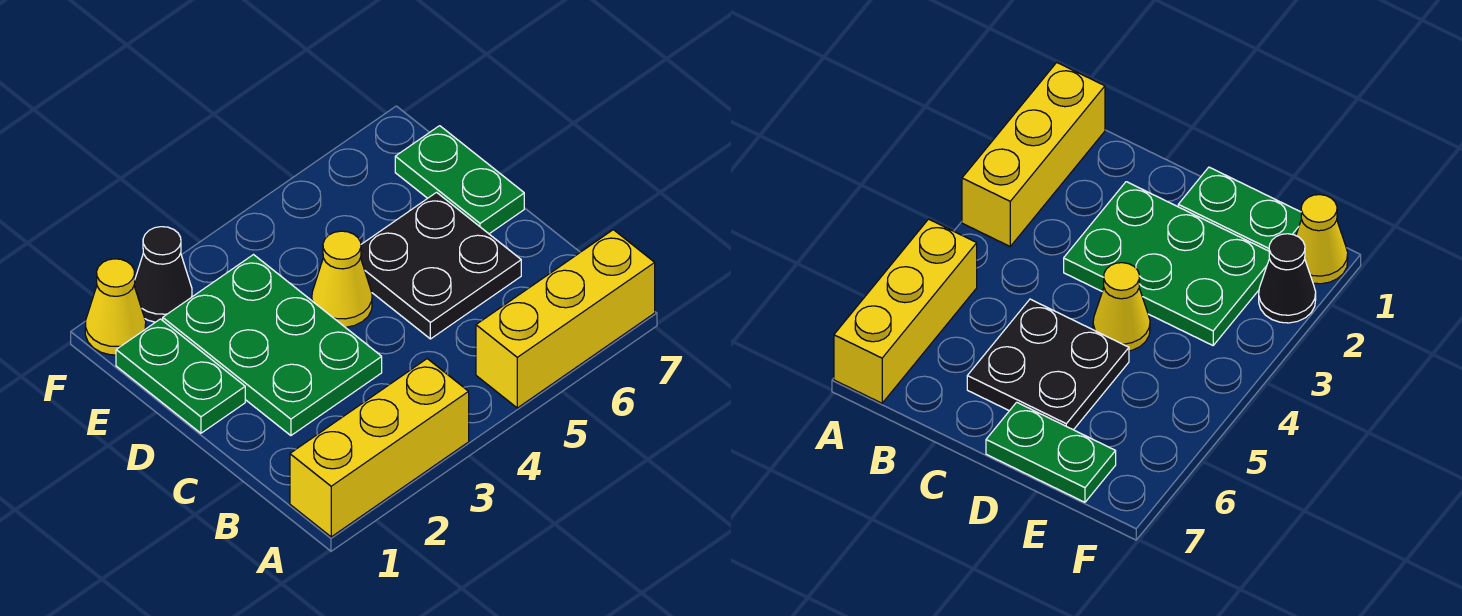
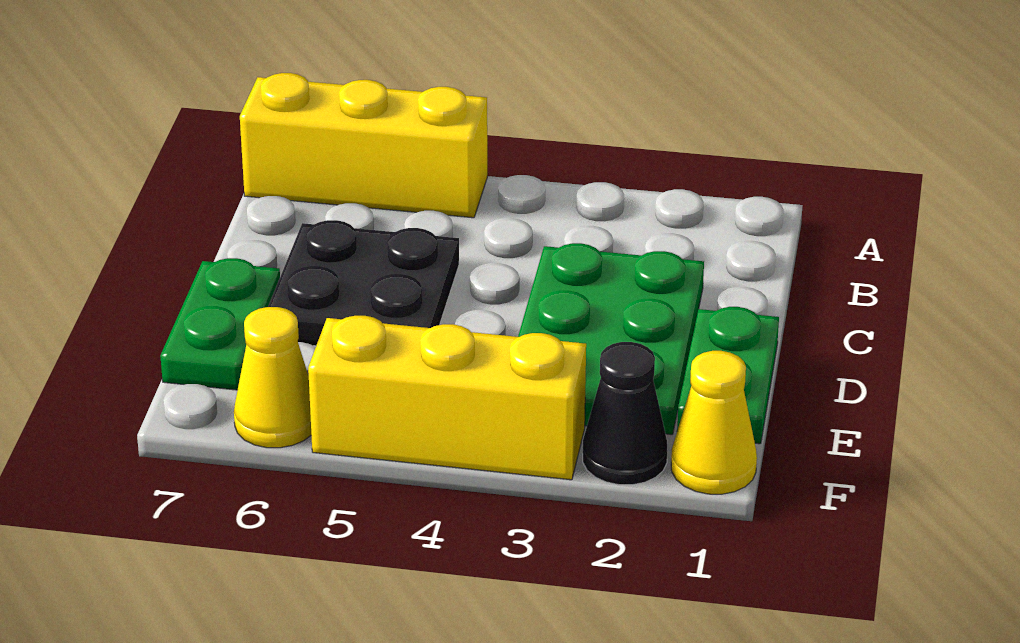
yellow brick A1:A3 level 1 -> yellow brick F3:F5 level 1
yellow cone D4 level 1 -> yellow cone F6 level 1

